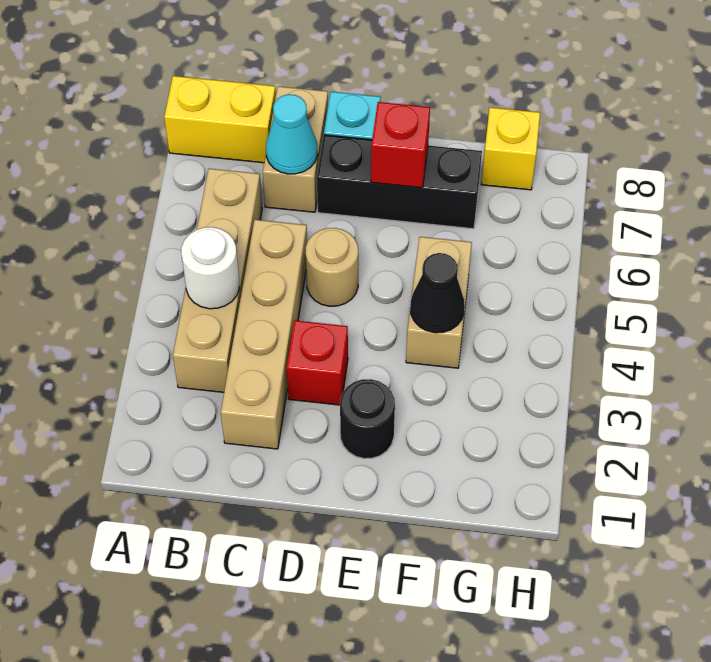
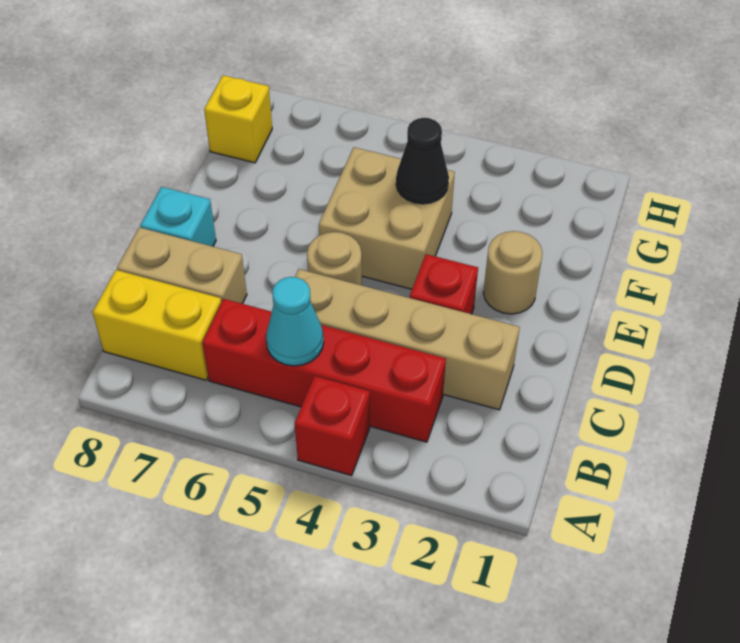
yellow brick A8:B8 level 1 -> yellow brick B7:B8 level 1
tan brick B3:B6 level 1 -> red brick B3:B6 level 1
white round brick B4 level 2 -> none
cyan cone C7 level 2 -> cyan cone B5 level 2
black brick D7:F7 level 1 -> none
black round brick E2 level 1 -> tan round brick E2 level 1
red brick E7 level 2 -> red brick A4 level 1
tan brick F4:F5 level 1 -> tan brick E4:F5 level 1

